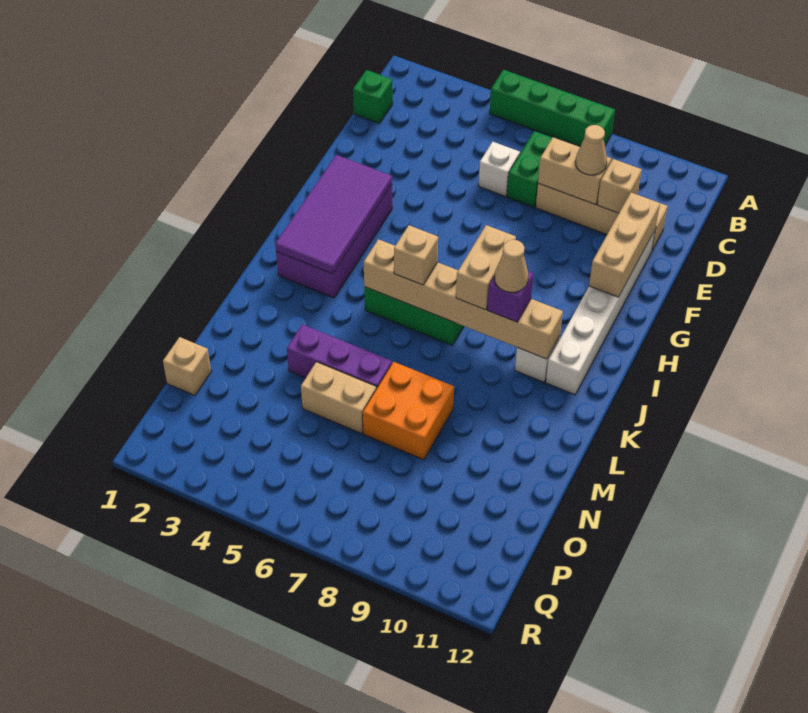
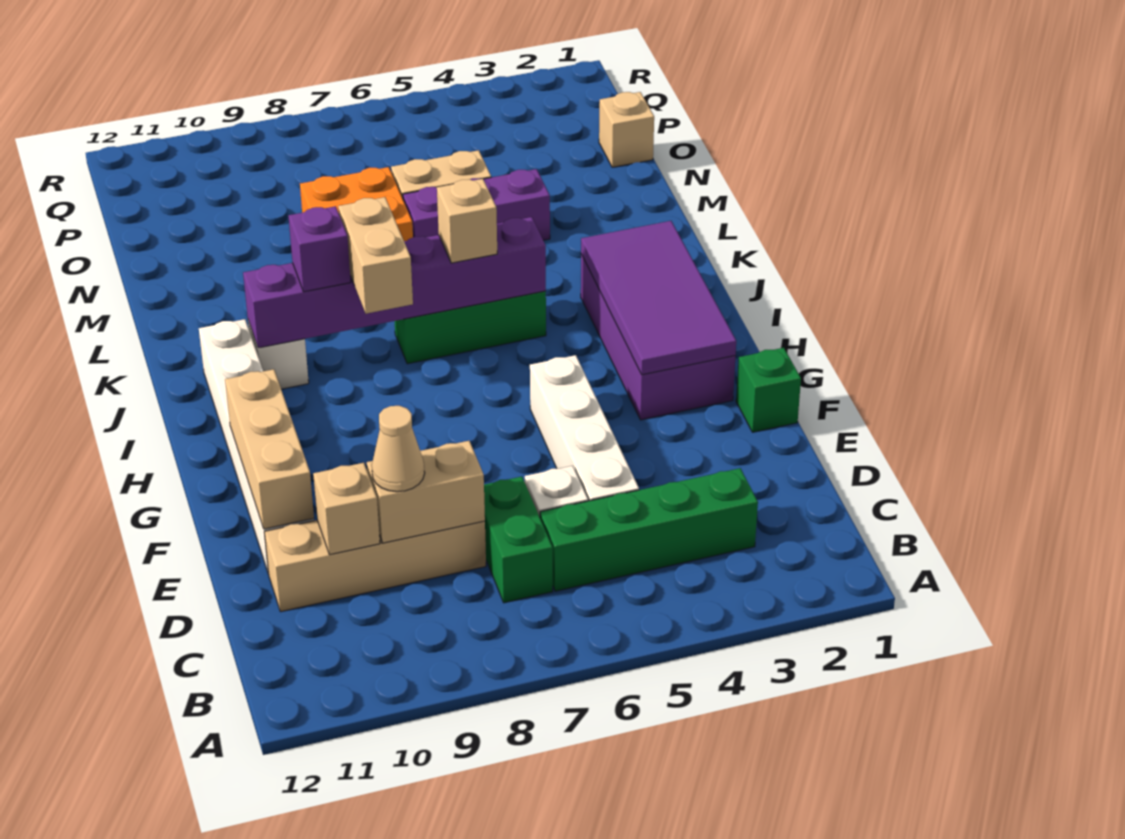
green brick A5:A8 level 1 -> green brick C3:C6 level 1
green brick C1 level 1 -> green brick F1 level 1
none -> white brick D5:G5 level 1
tan brick J5:J10 level 2 -> purple brick J5:J10 level 2
tan cone J9 level 4 -> none

